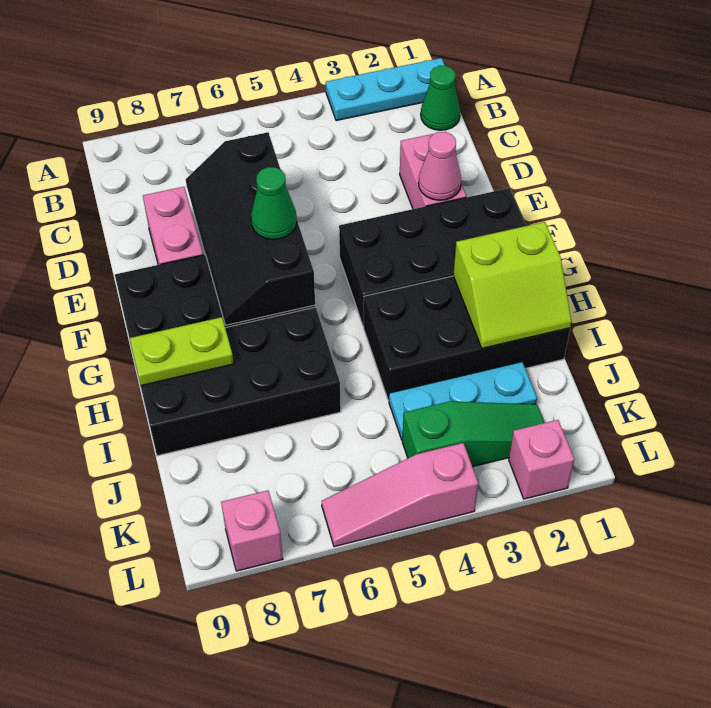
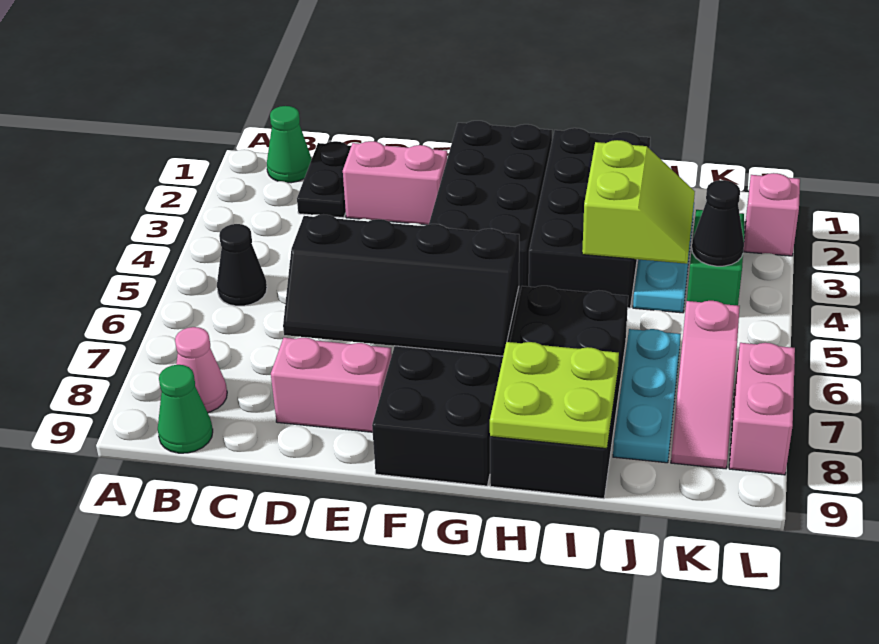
cyan plate A1:A3 level 1 -> cyan plate J6:J8 level 1
none -> black cone B5 level 1
none -> black plate C1:C2 level 1
pink cone E2 level 2 -> pink cone B8 level 1
green cone F6 level 3 -> green cone B9 level 1
lime slope H1:I2 level 2 top H -> lime slope I3:J4 level 2 top I
lime plate H8:H9 level 2 -> lime plate H8:I9 level 2
none -> black cone K4 level 2
pink slope L4:L6 level 1 top 4 -> pink slope K6:K8 level 1 top 6
pink brick L8 level 1 -> pink brick L7:L8 level 1

